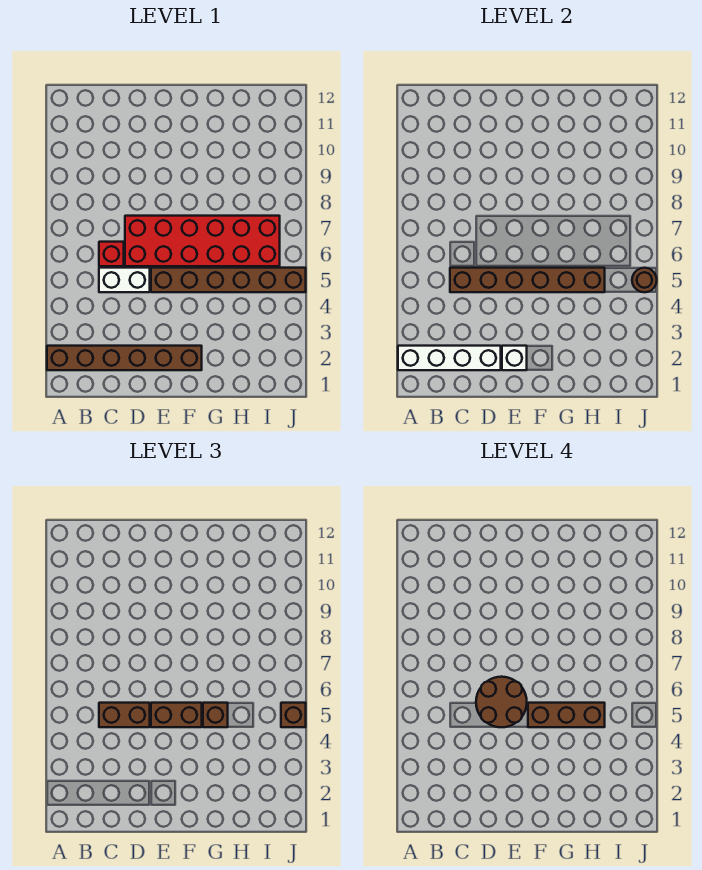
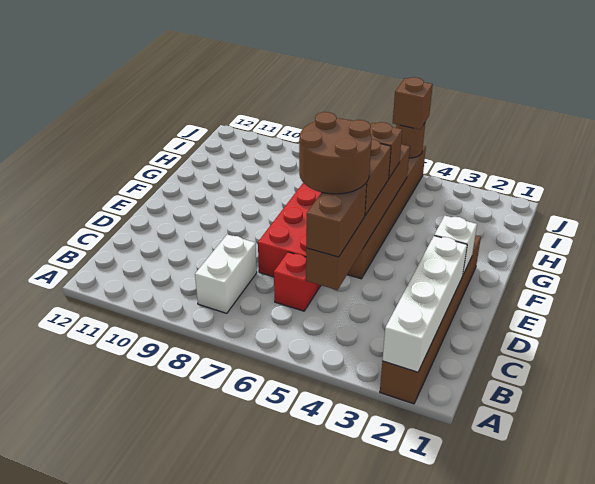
white brick C5:D5 level 1 -> white brick B8:C8 level 1
brown brick F5:H5 level 4 -> none

